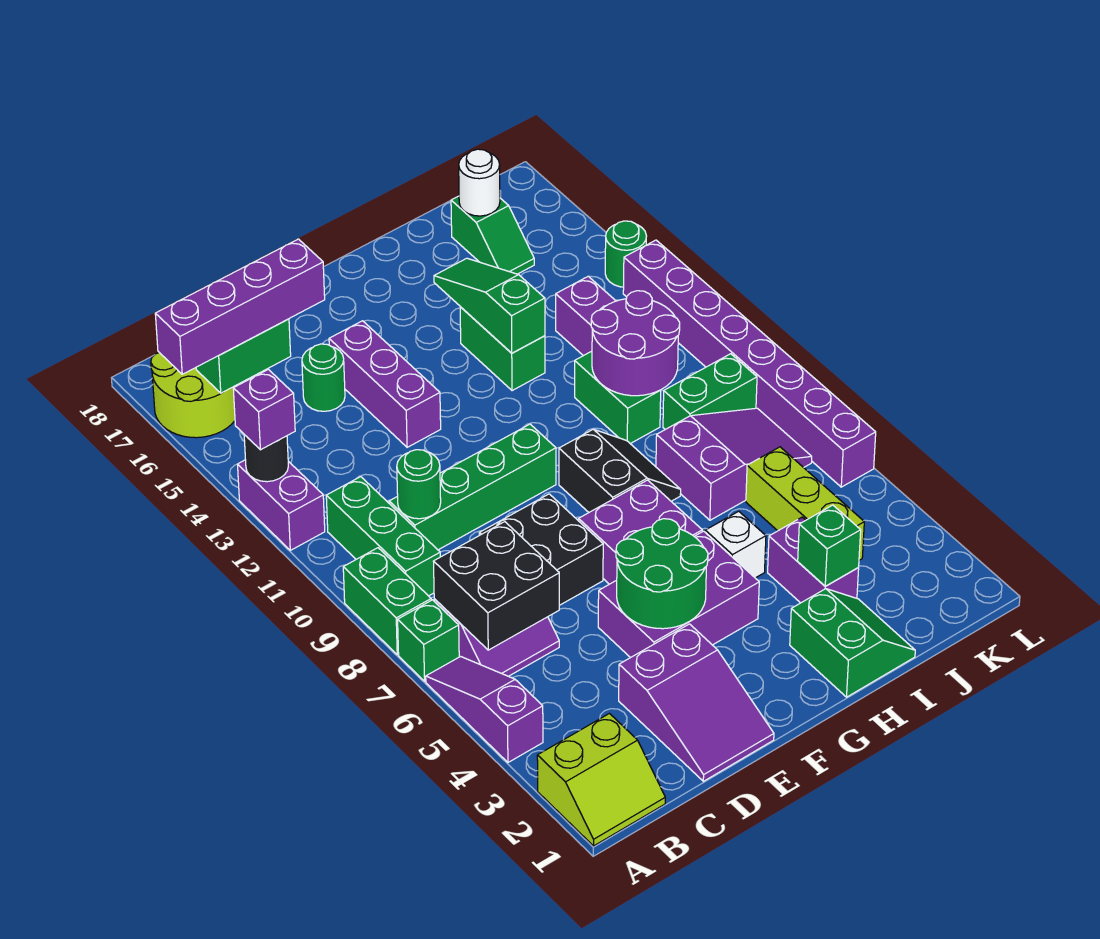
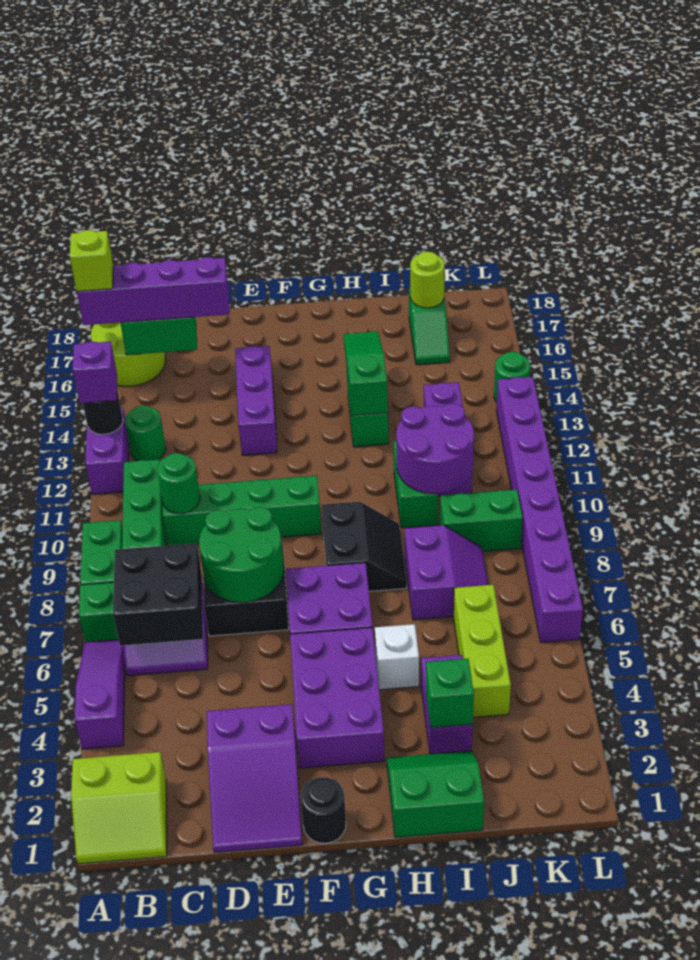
none -> lime brick A16 level 4
green round brick D15 level 1 -> green round brick B13 level 1
purple brick E4:G5 level 1 -> purple brick F3:G5 level 1
green round brick E4:F5 level 2 -> green round brick D7:E8 level 2
none -> black round brick F1 level 1
green slope H1:I2 level 1 top H -> green slope H1:I2 level 1 top 1
purple slope I7:K8 level 1 top I -> purple slope I7:J8 level 1 top I
white round brick J17 level 2 -> lime round brick J17 level 2

